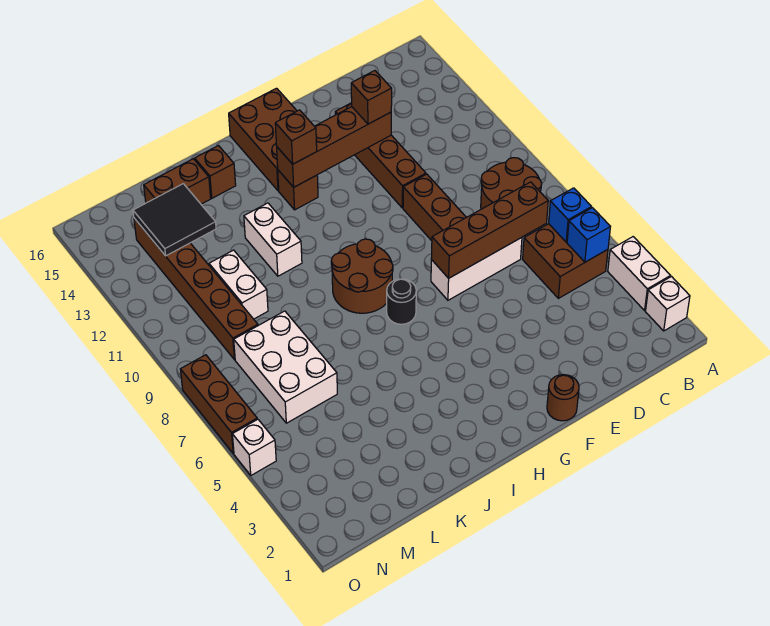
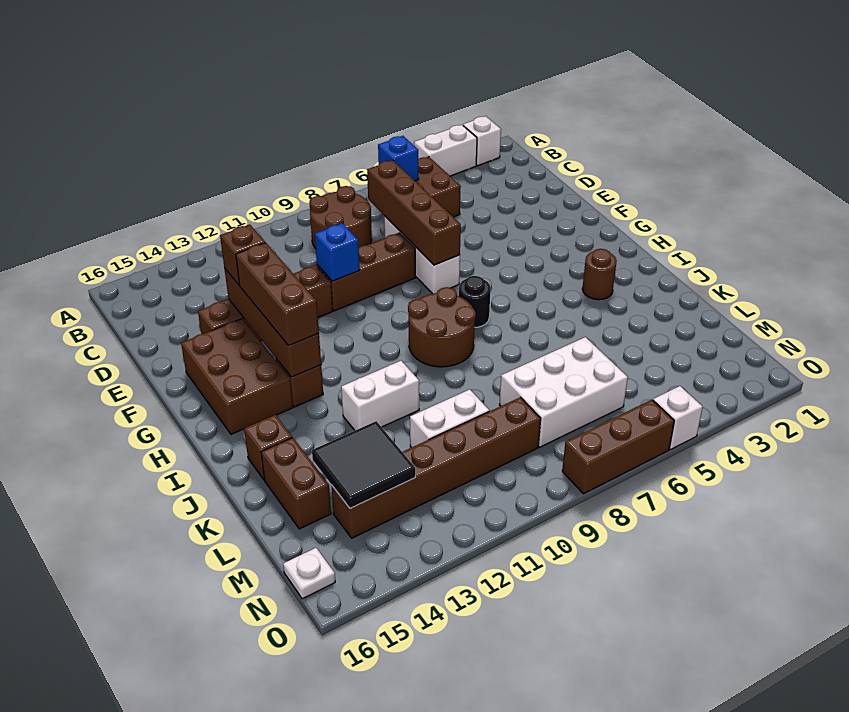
blue brick B5 level 2 -> blue brick E10 level 2
brown round brick F1 level 1 -> brown round brick I3 level 1
brown brick G14:H16 level 1 -> brown brick F14:H15 level 1
brown brick H13 level 3 -> brown brick F13:H13 level 3
none -> white plate N16 level 1

